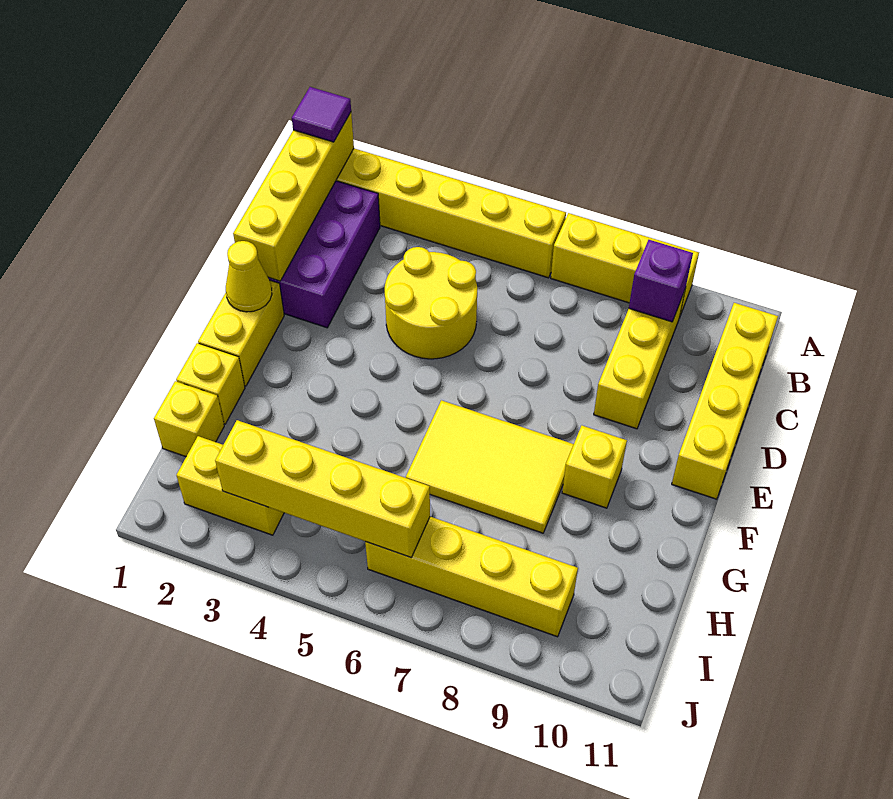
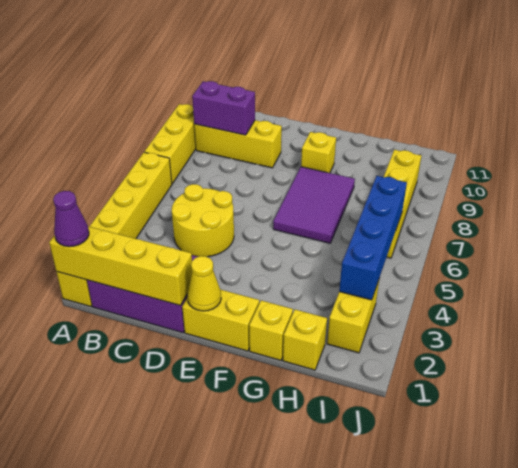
purple tile A1 level 3 -> purple cone A1 level 3
purple brick B9 level 2 -> purple brick B9:C9 level 2
yellow brick B11:E11 level 1 -> none
yellow tile F6:G8 level 1 -> purple tile F6:G8 level 1
yellow brick I3:I6 level 2 -> blue brick I3:I6 level 2

